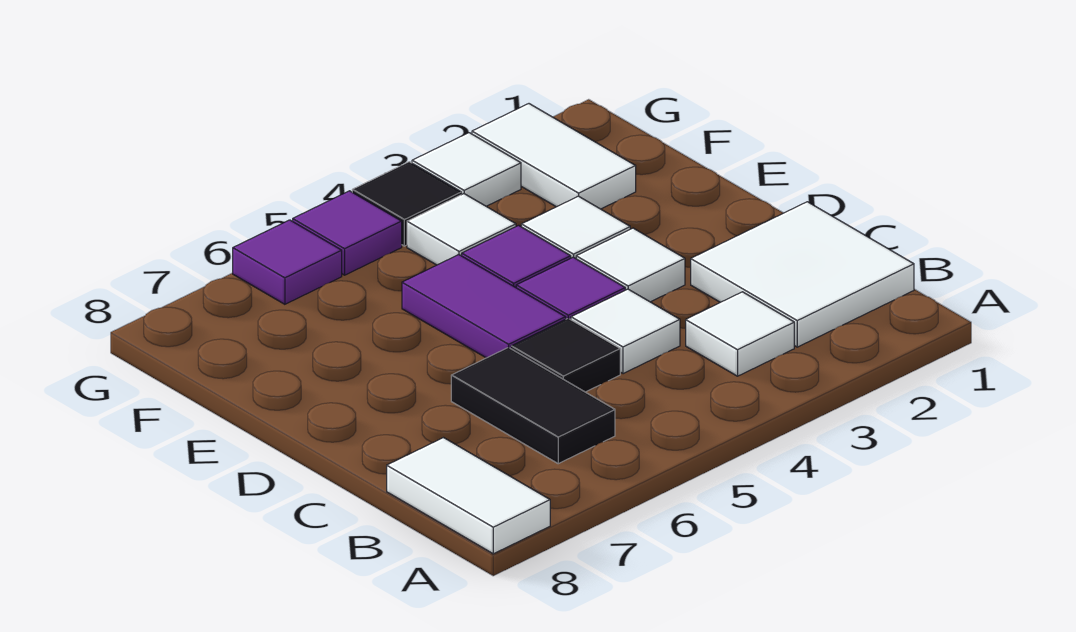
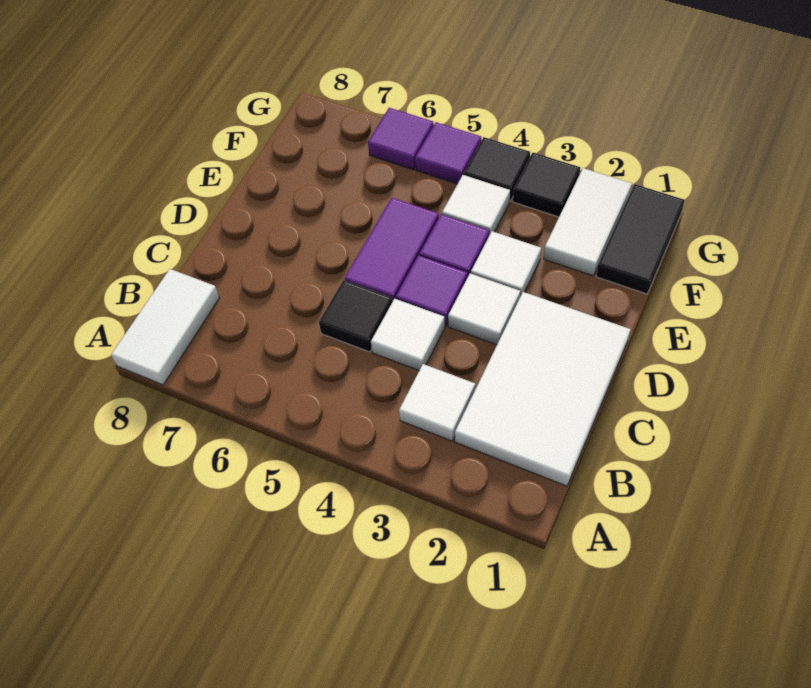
white tile B1:C2 level 1 -> white tile B1:D2 level 1
black tile B6:C6 level 1 -> black tile F1:G1 level 1
white tile G3 level 1 -> black tile G3 level 1

